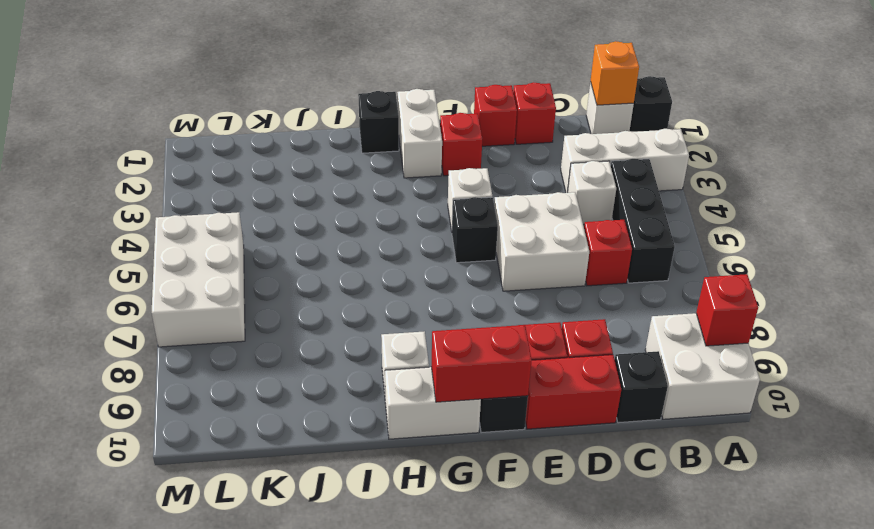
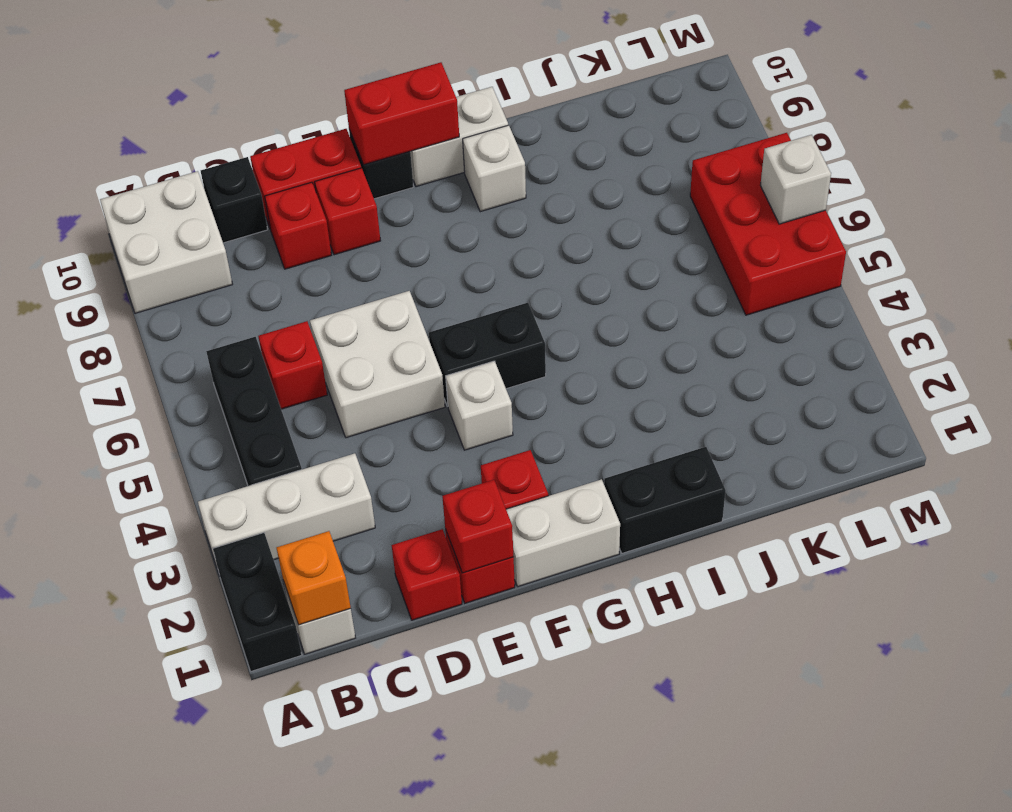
black brick A1 level 1 -> black brick A1:A2 level 1
red brick A9 level 2 -> red brick E1 level 2
white brick C4 level 1 -> white brick M6 level 2
black brick F5 level 1 -> black brick F5:G5 level 1
white brick G1:G2 level 1 -> white brick F1:G1 level 1
black brick H1 level 1 -> black brick H1:I1 level 1
white brick L5:M7 level 1 -> red brick L5:M7 level 1

